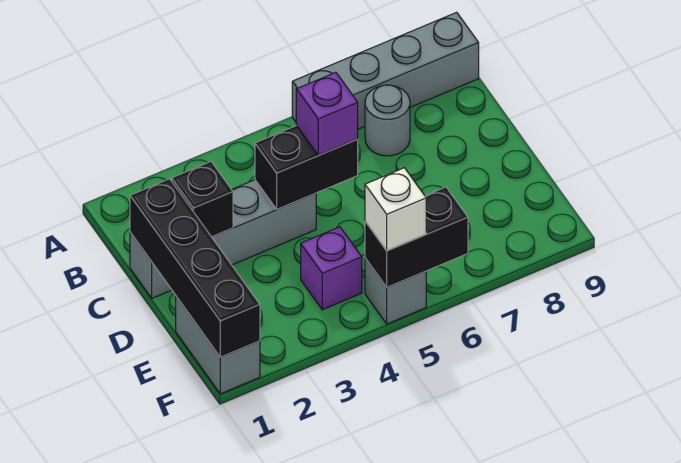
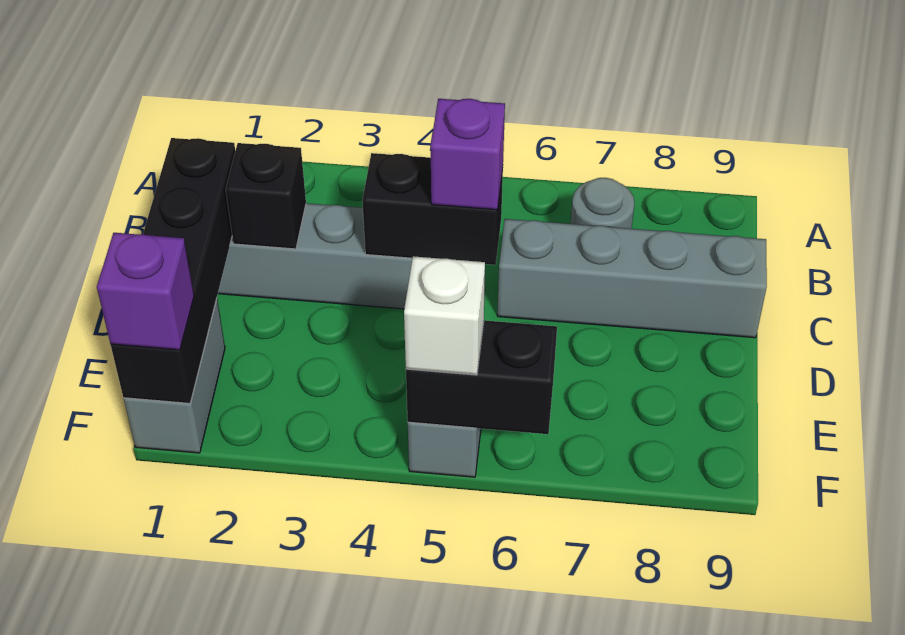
grey brick A6:A9 level 1 -> grey brick C6:C9 level 1
purple brick E4 level 1 -> purple brick F1 level 3

